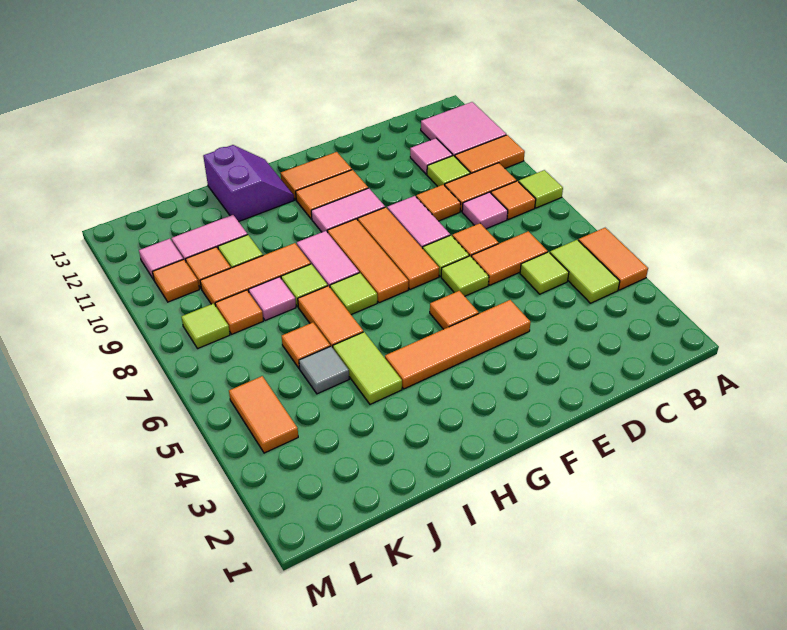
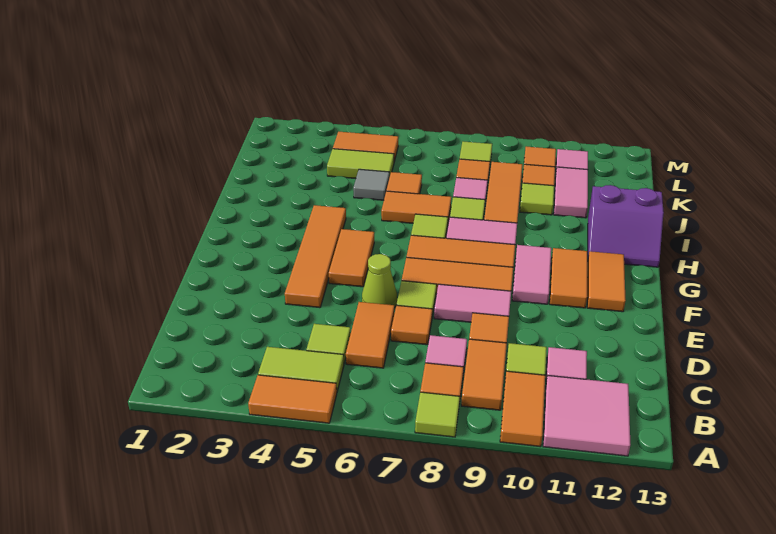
lime tile E6 level 1 -> lime cone E6 level 1
orange tile F5 level 1 -> orange tile F5:G5 level 1
lime tile I4:I5 level 1 -> lime tile K4:K5 level 1

